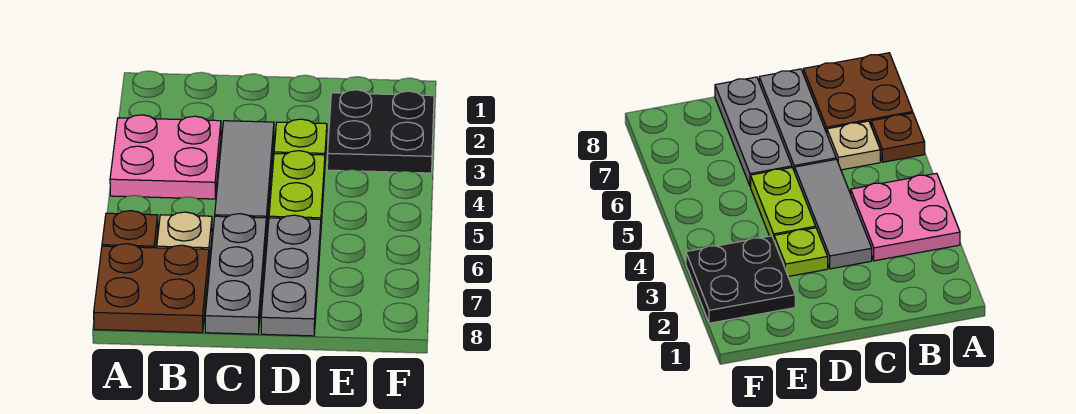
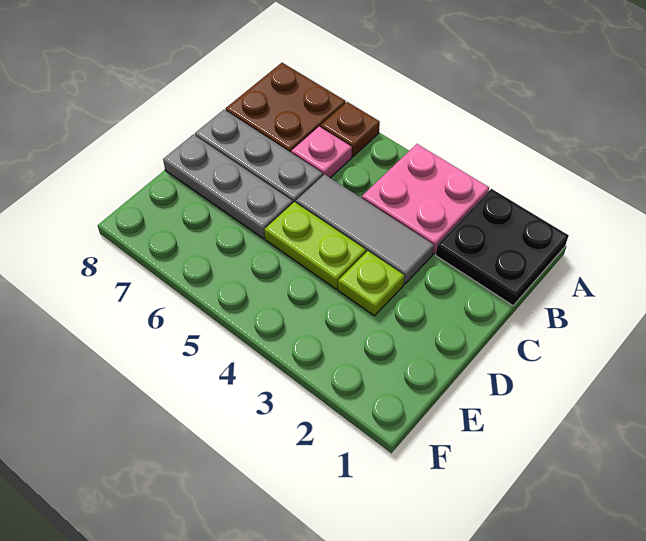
tan plate B6 level 1 -> pink plate B6 level 1
black plate E2:F3 level 1 -> black plate A1:B2 level 1

